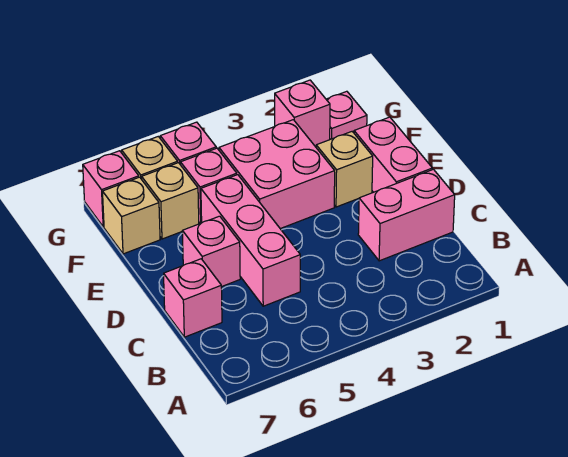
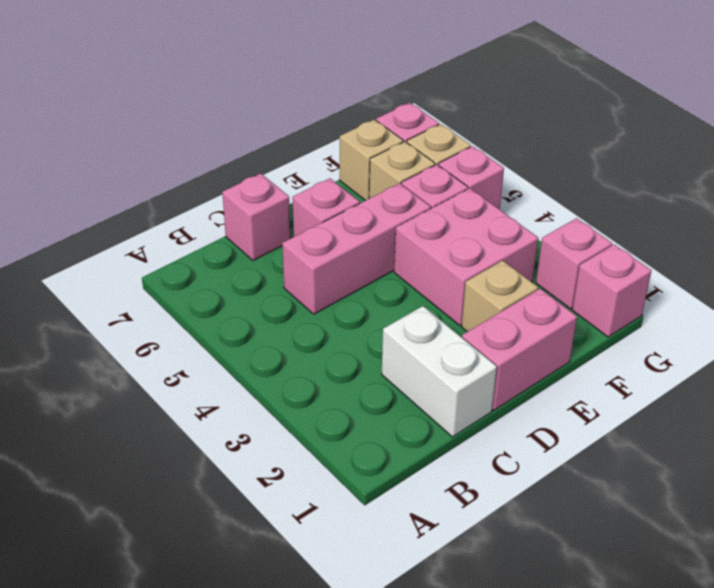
pink brick C1:C2 level 1 -> white brick C1:C2 level 1
pink plate G1 level 1 -> pink brick G1 level 1

